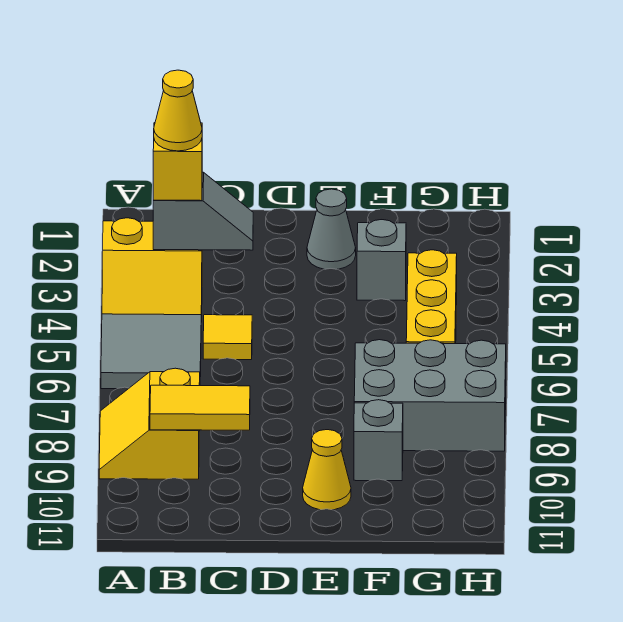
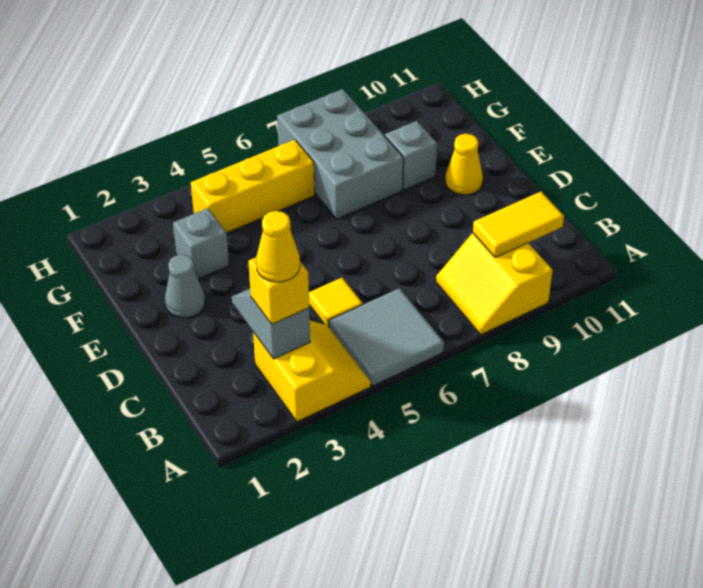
yellow slope A8:B9 level 1 top B -> yellow slope A8:B9 level 1 top 9
yellow tile B9:C9 level 2 -> yellow tile B9:B10 level 2

